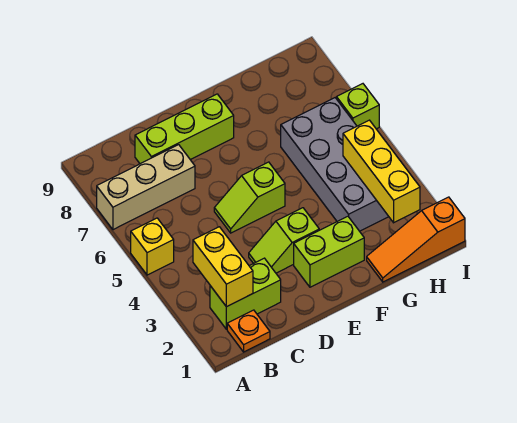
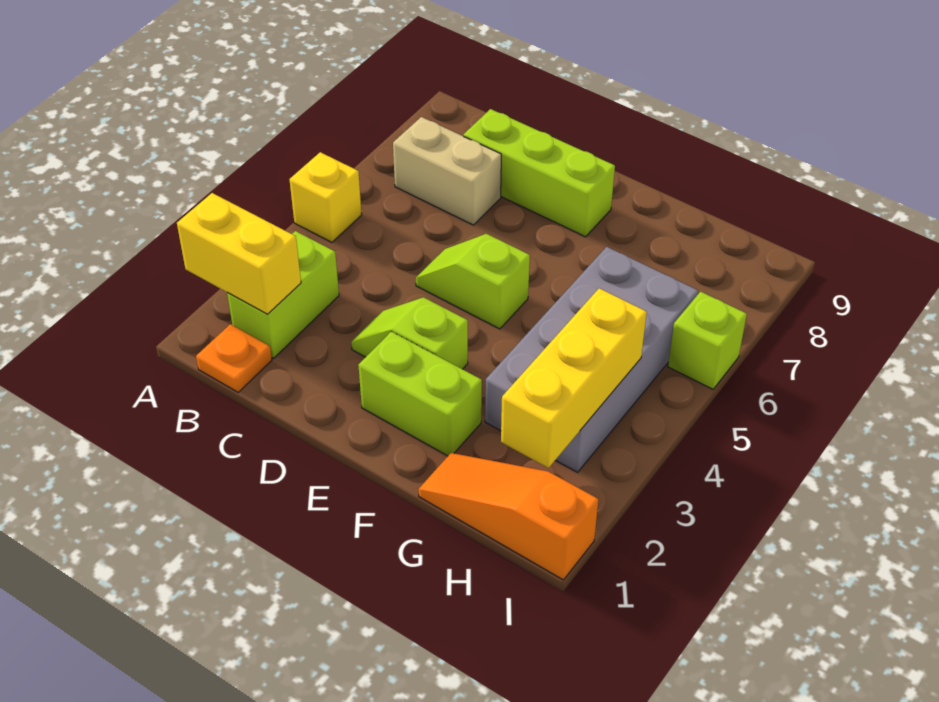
tan brick A7:C7 level 1 -> tan brick B7:C7 level 1
lime brick B2:C2 level 1 -> lime brick B2:B3 level 1
yellow brick B2:B3 level 2 -> yellow brick A2:B2 level 2

